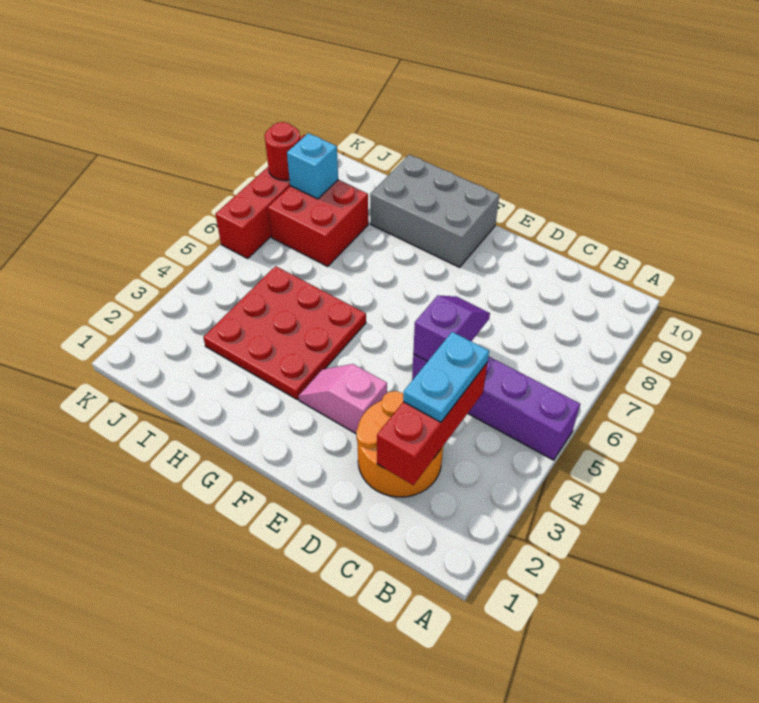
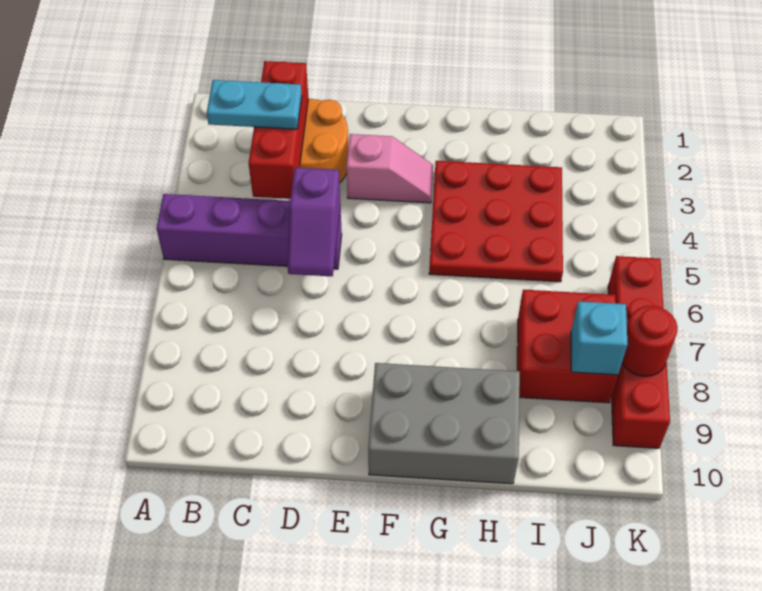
cyan plate C3:C4 level 3 -> cyan plate B3:C3 level 3

